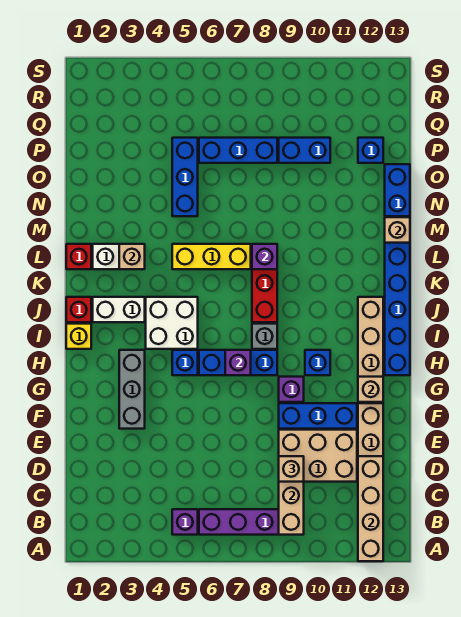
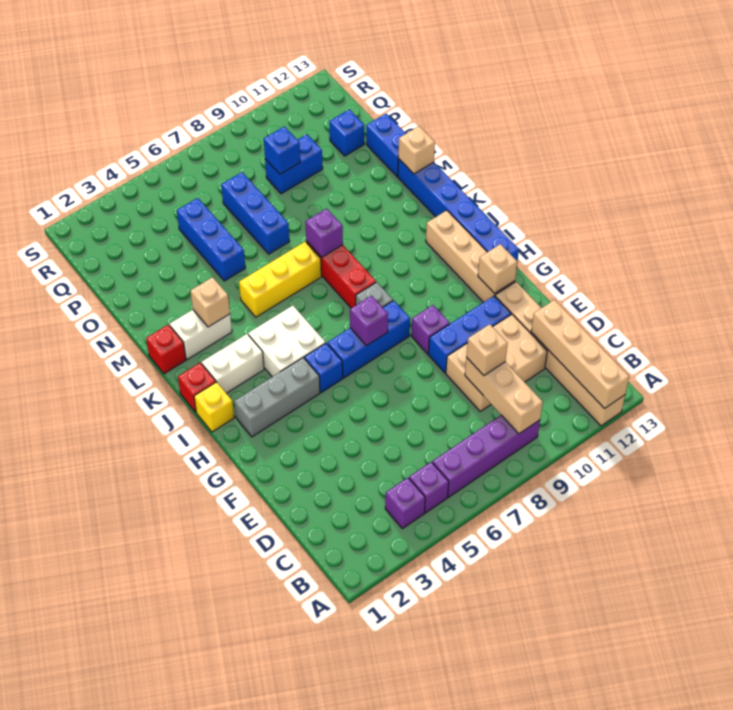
none -> purple brick B4 level 1
grey brick F3:H3 level 1 -> grey brick H2:H4 level 1
blue brick H10 level 1 -> blue brick P9 level 2
blue brick P6:P8 level 1 -> blue brick N7:P7 level 1

